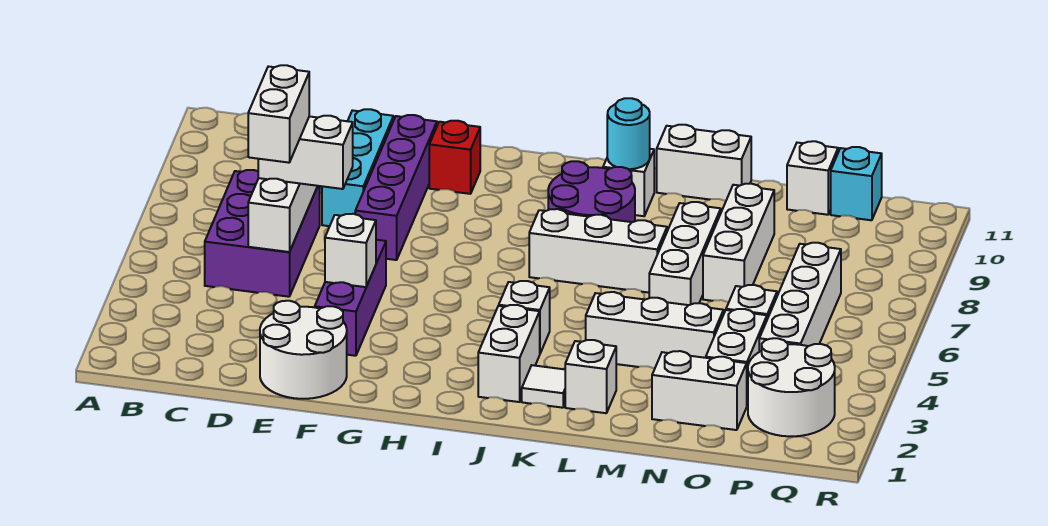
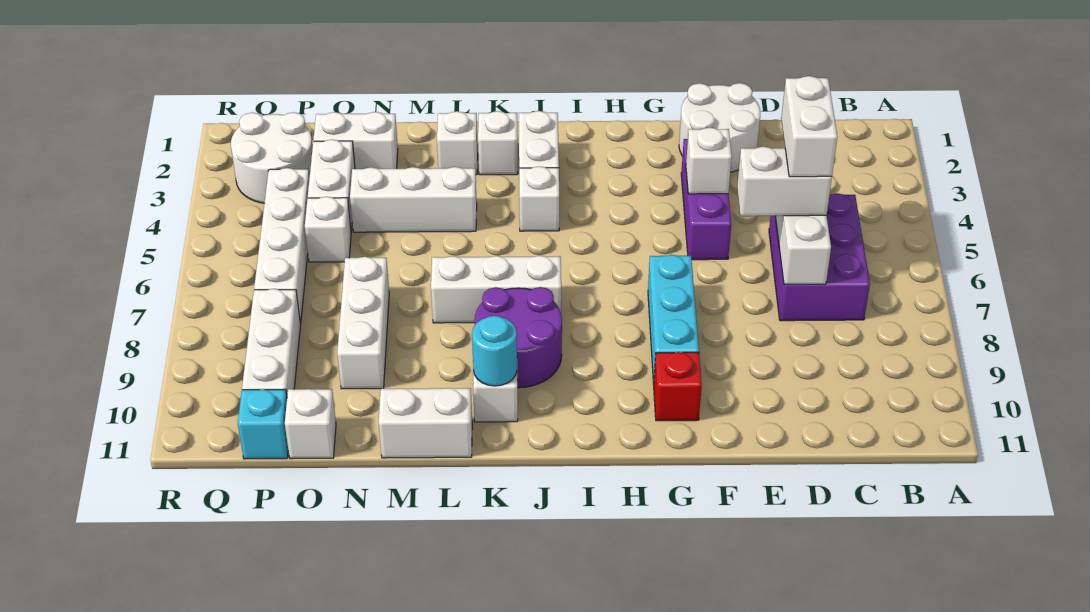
cyan brick E8:E10 level 1 -> cyan brick G7:G9 level 1
purple brick F7:F10 level 1 -> none
white tile K2 level 1 -> white brick K2 level 1
white brick M6:M8 level 1 -> white brick P8:P10 level 1

